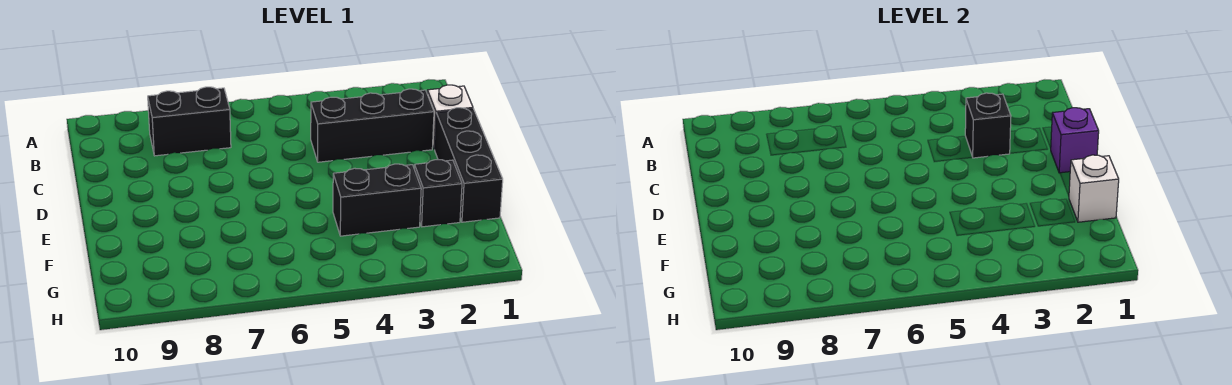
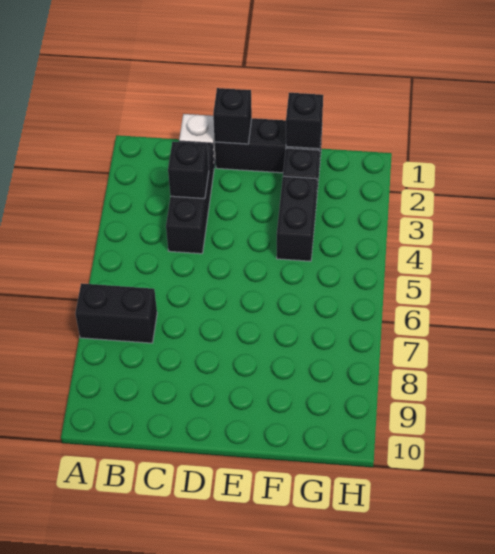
black brick B7:B8 level 1 -> black brick A7:B7 level 1
purple brick D1 level 2 -> black brick D1 level 2
white brick F1 level 2 -> black brick F1 level 2

